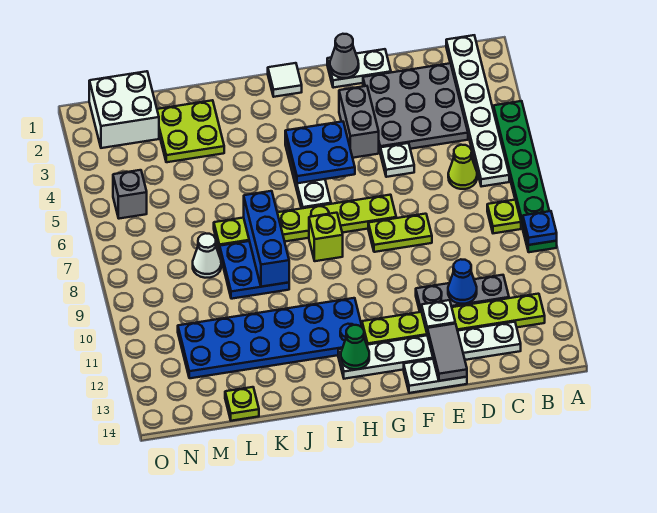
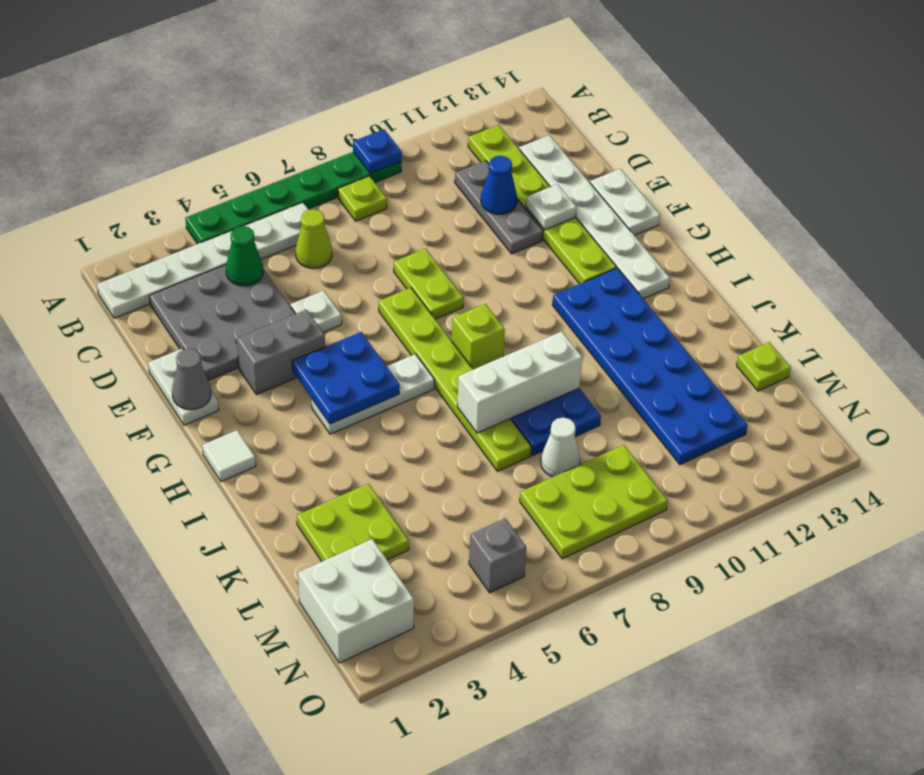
grey tile E13:E14 level 2 -> none
green cone H13 level 2 -> green cone C4 level 2
blue brick J7:J9 level 2 -> white brick J7:J9 level 2
none -> lime plate M7:N9 level 1

